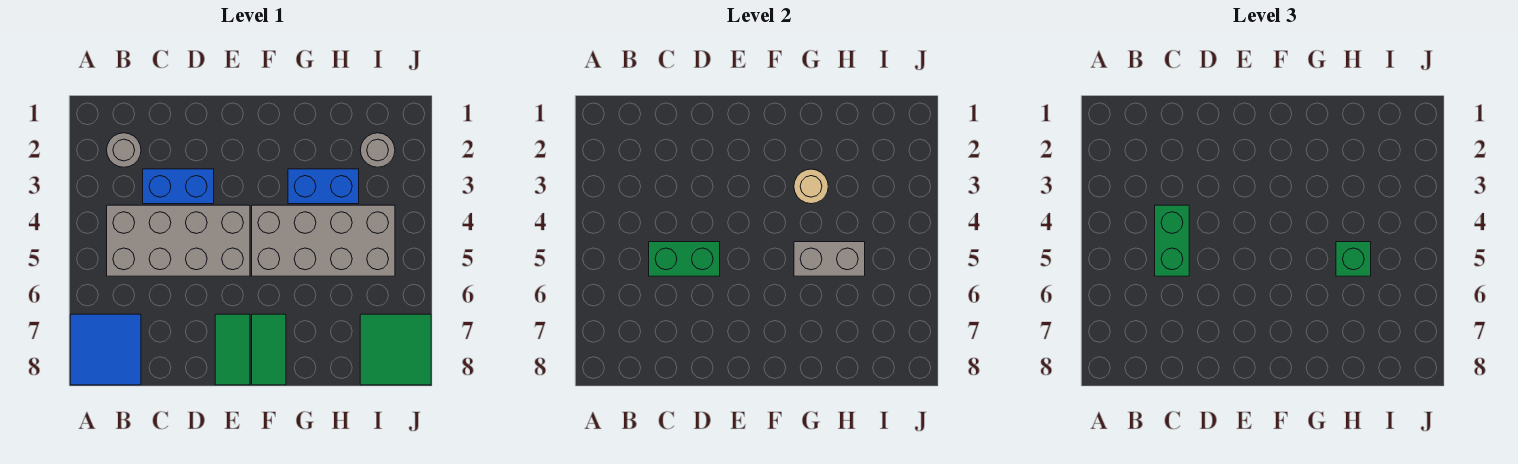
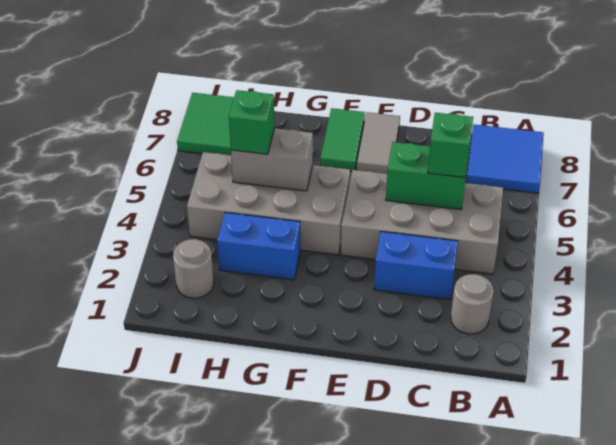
green brick C4:C5 level 3 -> green brick C5 level 3
green tile E7:E8 level 1 -> grey tile E7:E8 level 1
tan round brick G3 level 2 -> none

